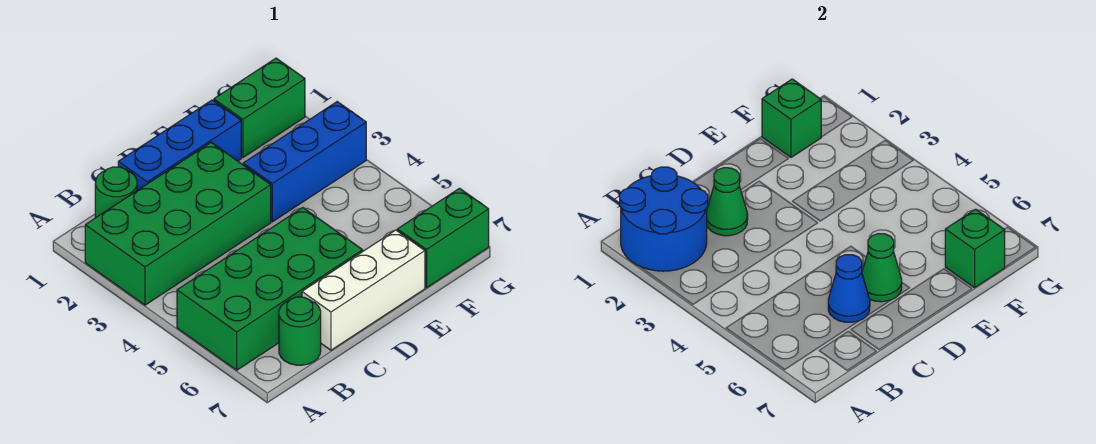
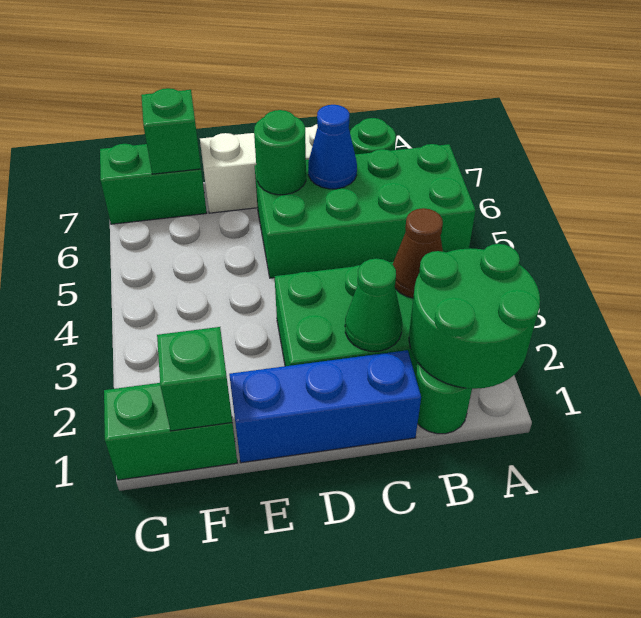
blue round brick A1:B2 level 2 -> green round brick A1:B2 level 2
none -> brown cone B3 level 2
green cone D6 level 2 -> green round brick D6 level 2
blue brick E3:G3 level 1 -> none

